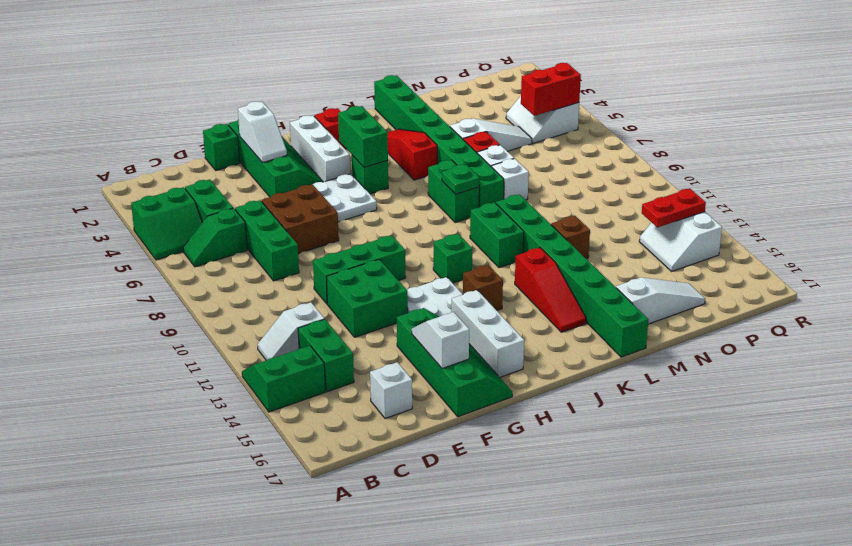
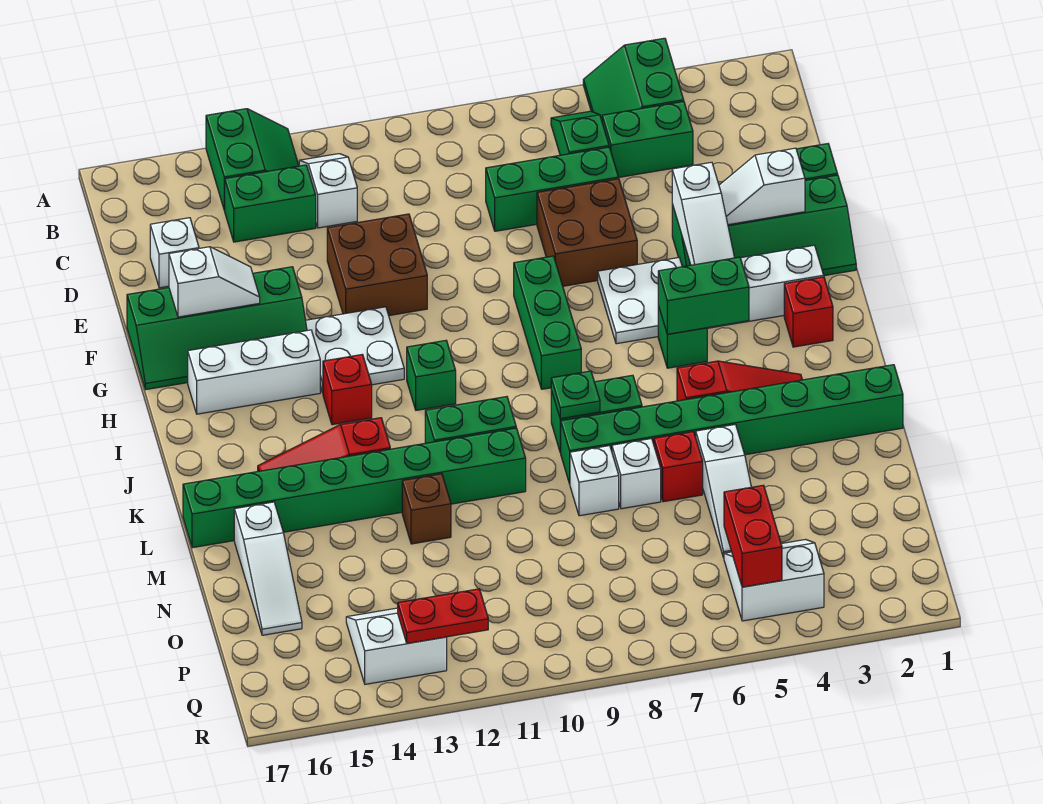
green brick E10:G10 level 1 -> green brick G8:I8 level 1
green brick E11:F12 level 1 -> brown brick E11:F12 level 1
none -> white slope F4:H4 level 2 top F
brown brick I13 level 1 -> red brick I13 level 1
red plate P13:Q13 level 2 -> red plate Q12:Q13 level 2

